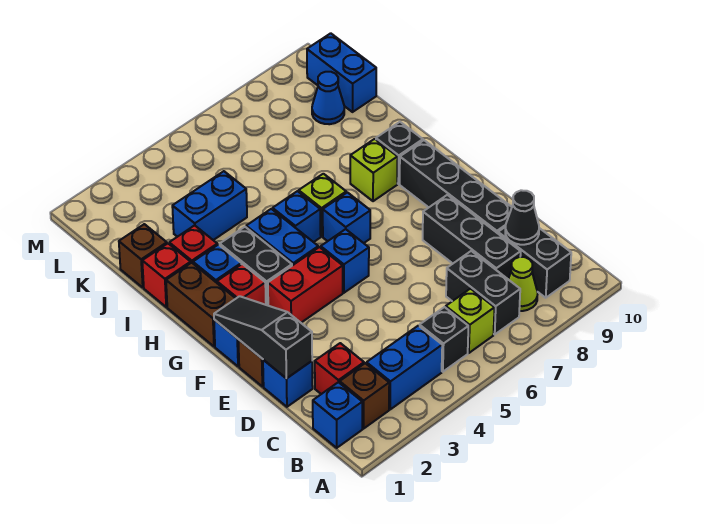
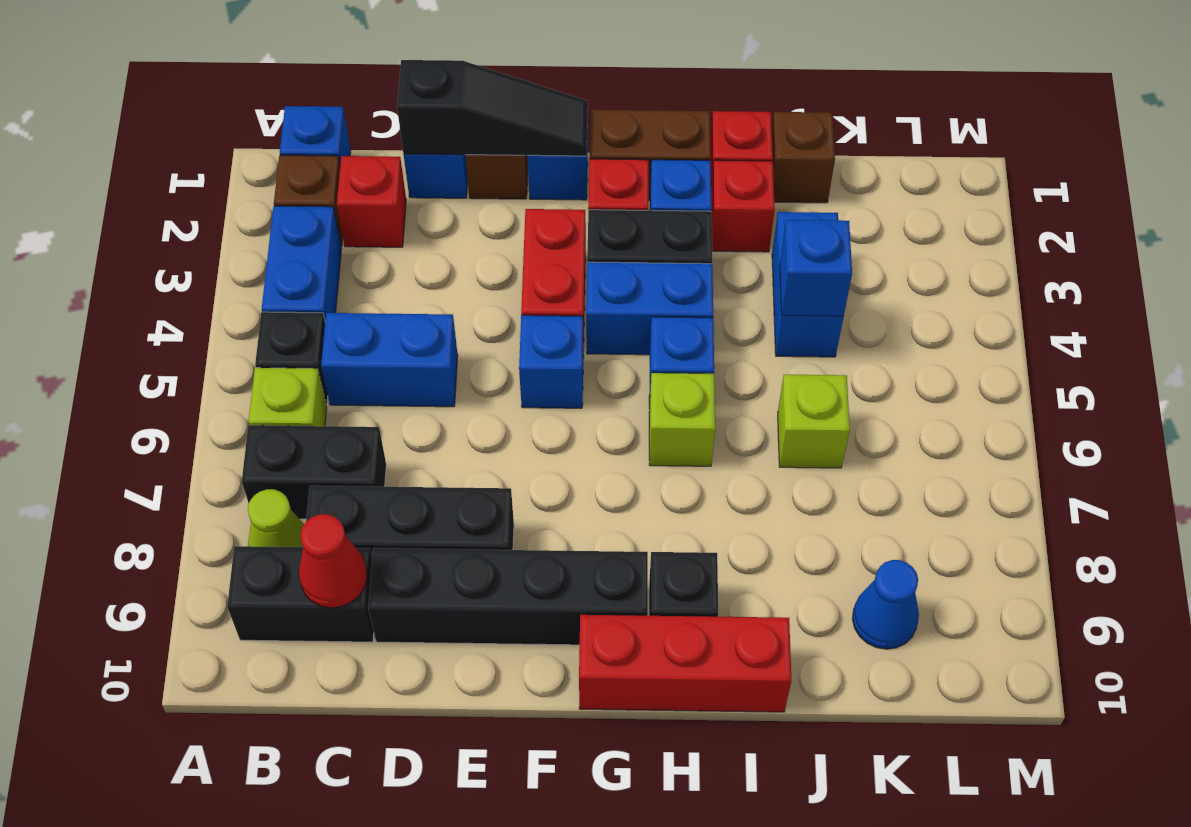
black cone C9 level 2 -> red cone C9 level 2
blue brick G6 level 1 -> blue brick J4 level 2
none -> red brick G10:I10 level 1
lime brick H8 level 1 -> lime brick J6 level 1
blue brick K10:L10 level 1 -> blue brick C5:D5 level 1

